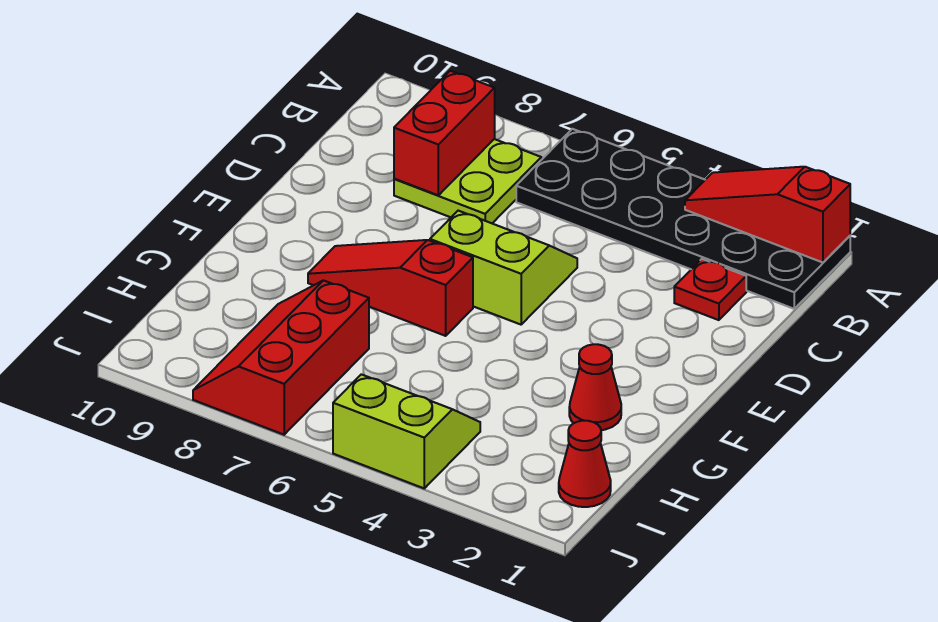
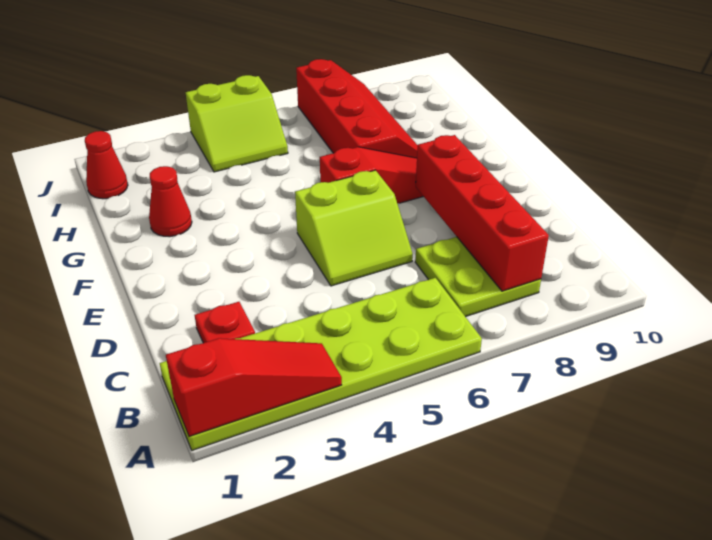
black plate A1:B6 level 1 -> lime plate A1:B6 level 1
red brick B8:C8 level 2 -> red brick B8:E8 level 2
red slope H7:J8 level 1 top 7 -> red slope G7:J8 level 1 top 7

